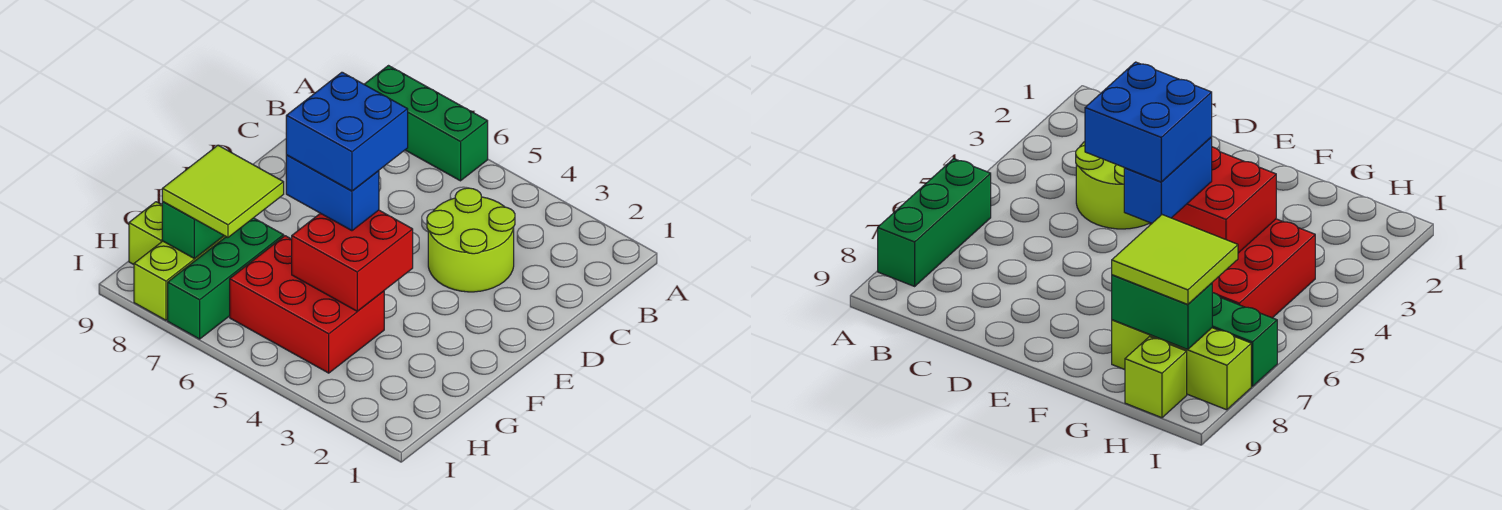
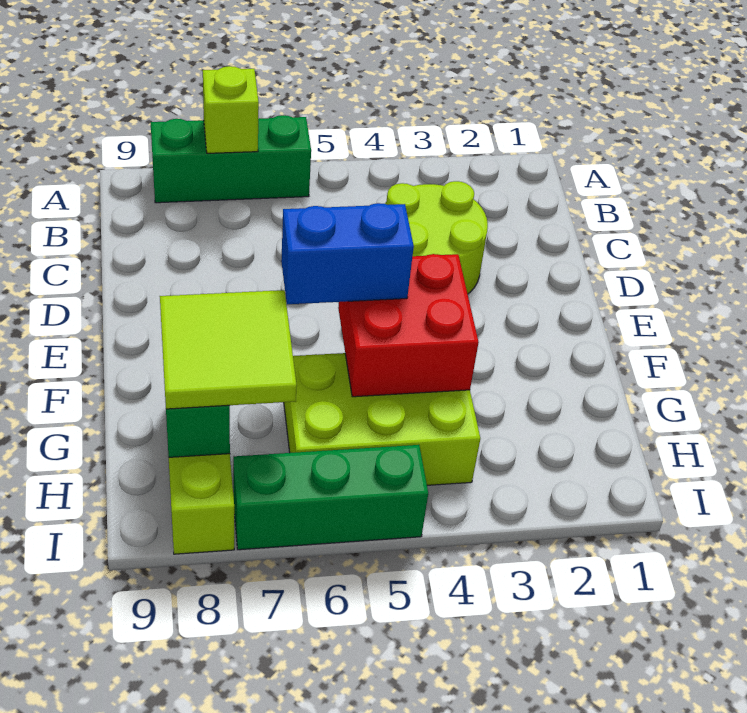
blue brick E5:F6 level 4 -> none
red brick G4:H6 level 1 -> lime brick G4:H6 level 1
green brick G7:I7 level 1 -> green brick I5:I7 level 1
lime brick H9 level 1 -> lime brick A7 level 2

